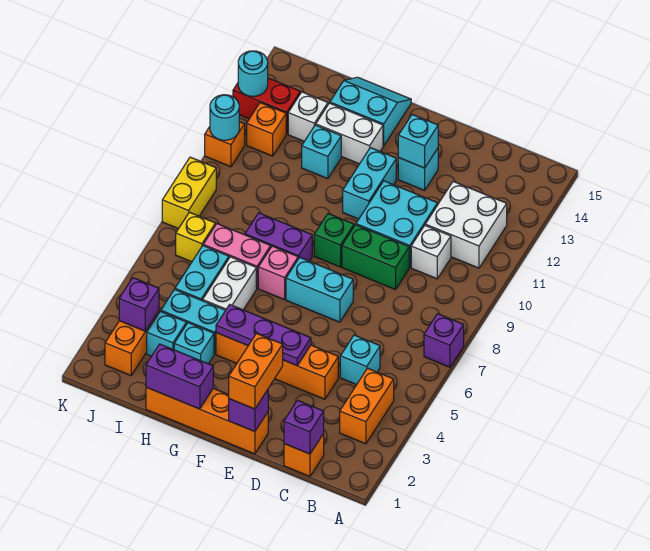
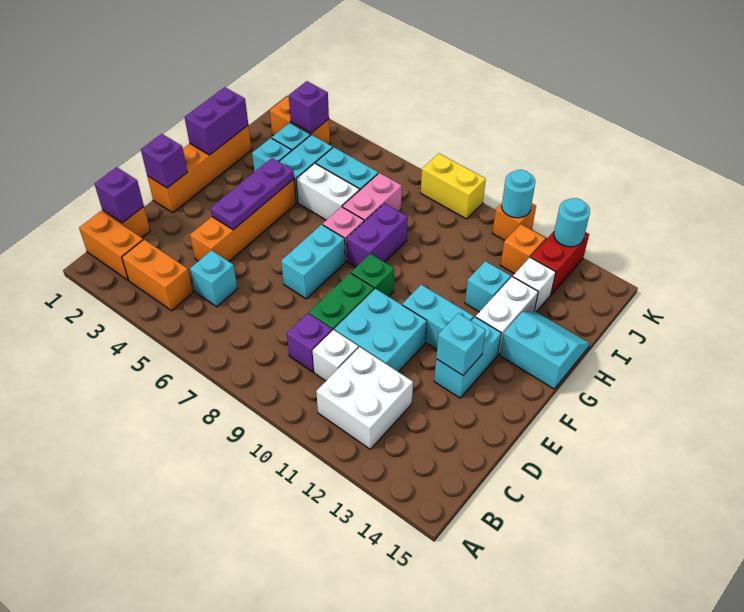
purple brick A7 level 1 -> purple brick C9 level 1
orange brick E1:E2 level 3 -> orange brick B1:B2 level 1
cyan brick E13 level 1 -> cyan brick E13:F13 level 1
cyan slope G14:H15 level 1 top 14 -> cyan slope G14:H15 level 1 top G
yellow brick J7 level 1 -> none

